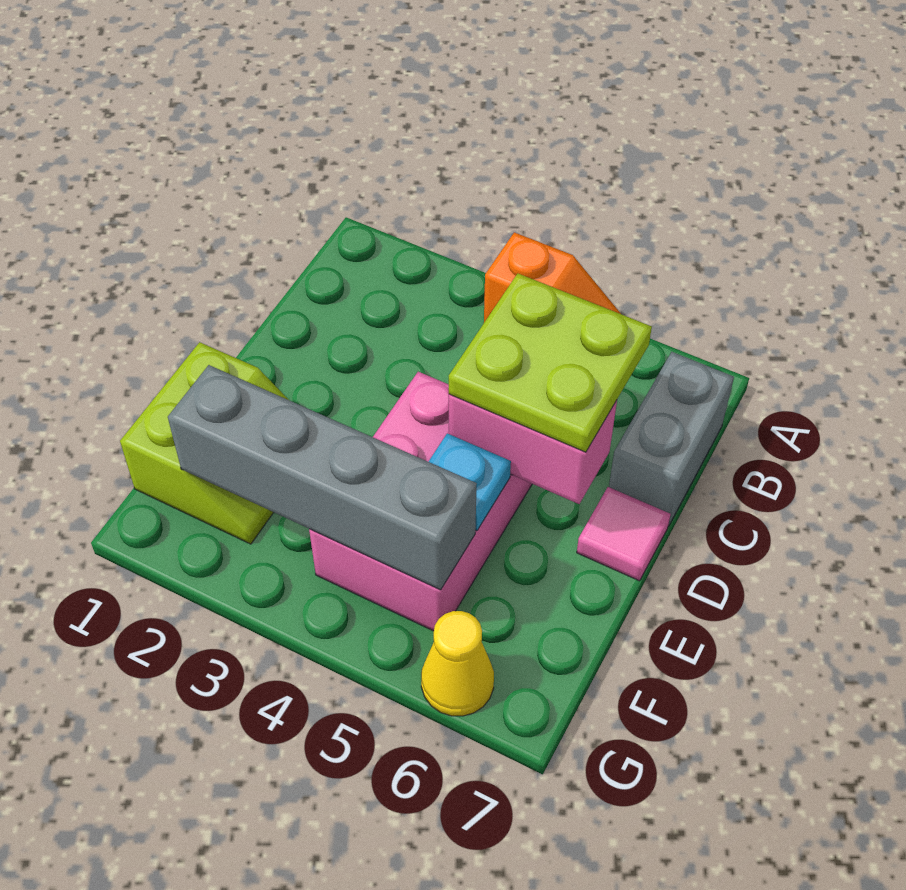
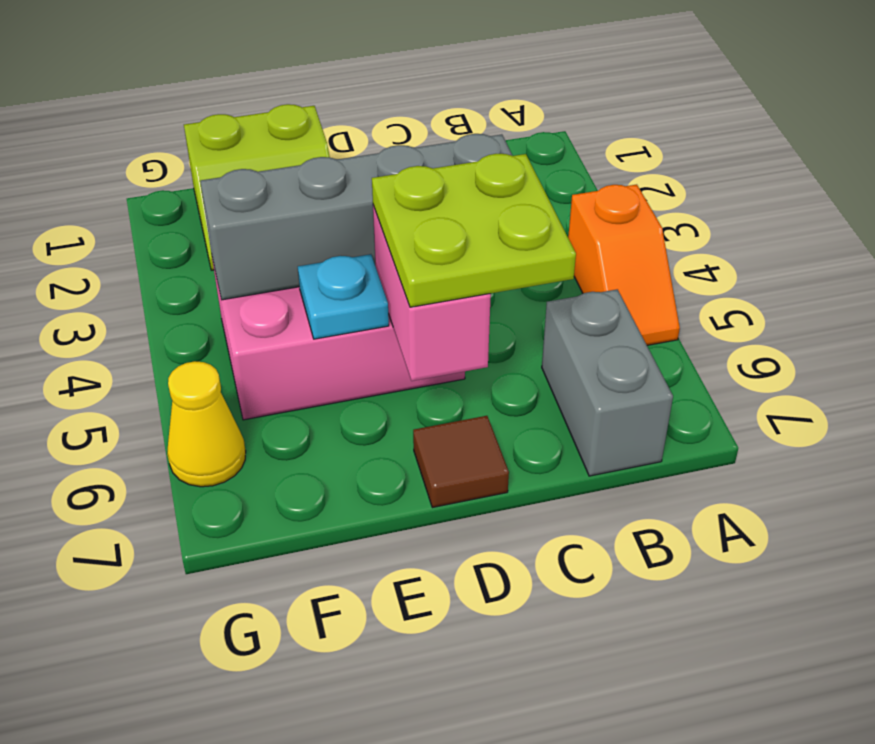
grey brick B7:C7 level 1 -> grey brick B6:B7 level 1
pink tile D7 level 1 -> brown tile D7 level 1
grey brick F2:F5 level 2 -> grey brick C4:F4 level 2

